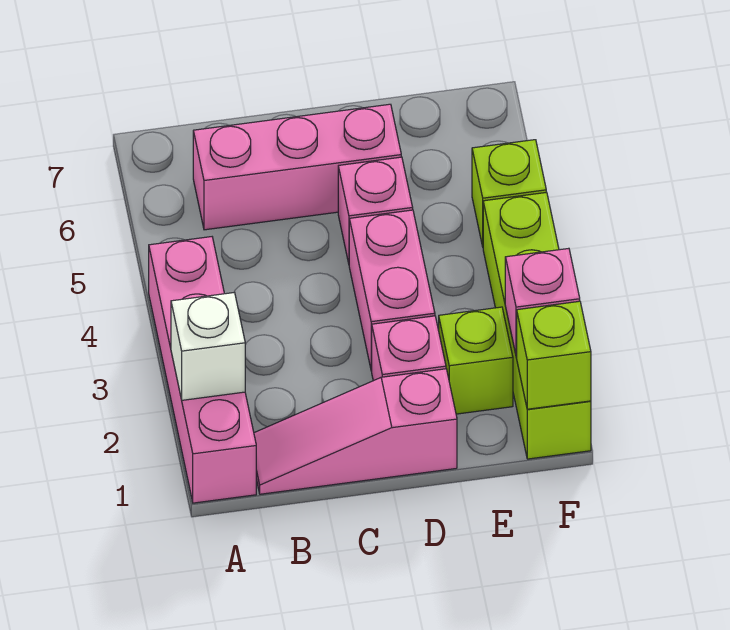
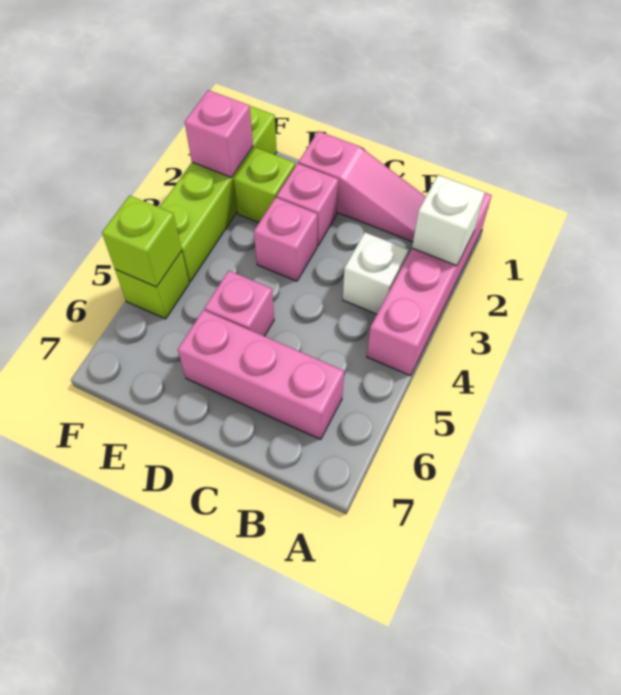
none -> white brick B3 level 1
pink brick D3:D4 level 1 -> pink brick D3 level 1
lime brick F1 level 2 -> lime brick F5 level 2

